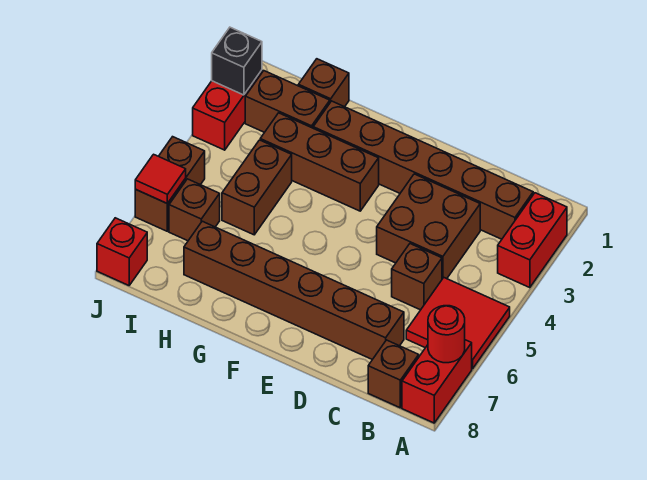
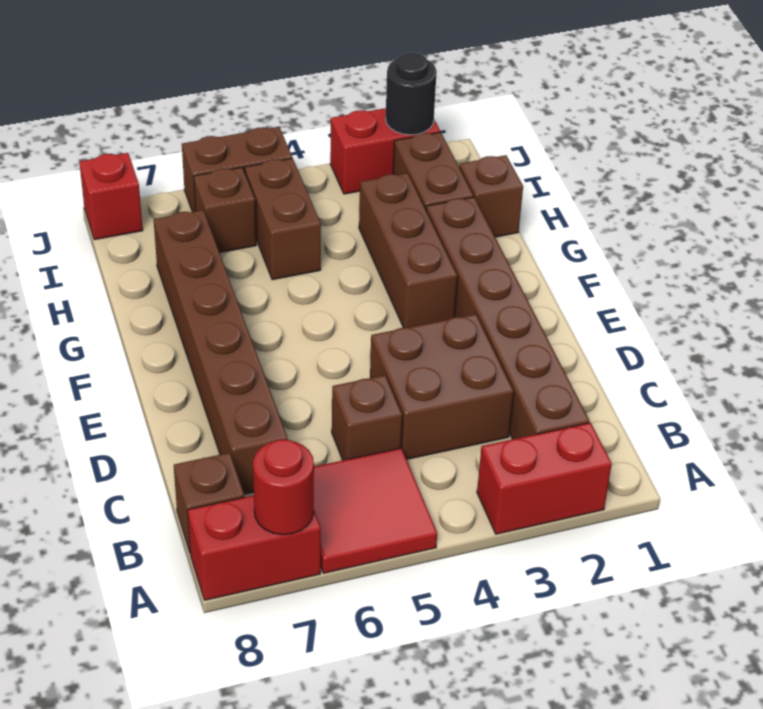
brown brick H4:H5 level 1 -> brown brick H5:I5 level 1
black brick J2 level 2 -> black round brick J2 level 2
red tile J6 level 2 -> none

